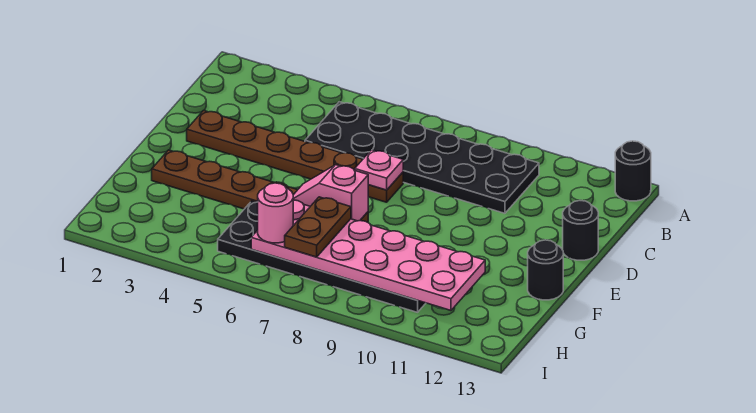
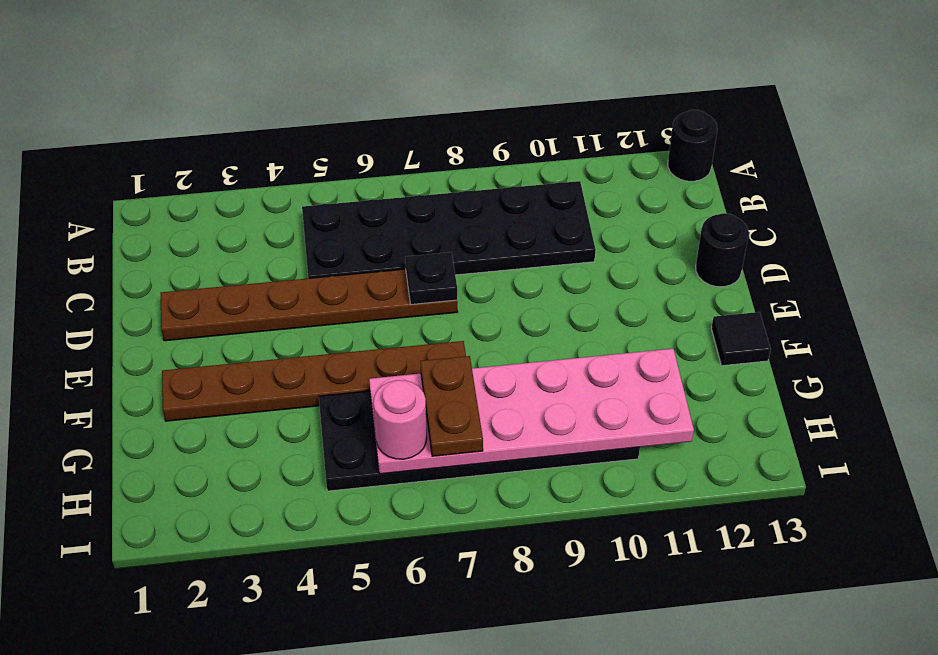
pink plate D7 level 2 -> black plate D7 level 2
pink slope F6:F7 level 2 top 7 -> none
black round brick F13 level 1 -> black tile F13 level 1

